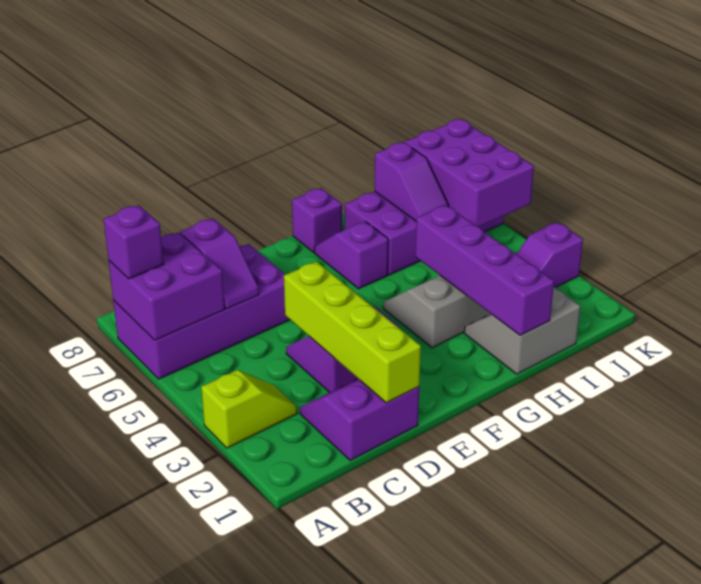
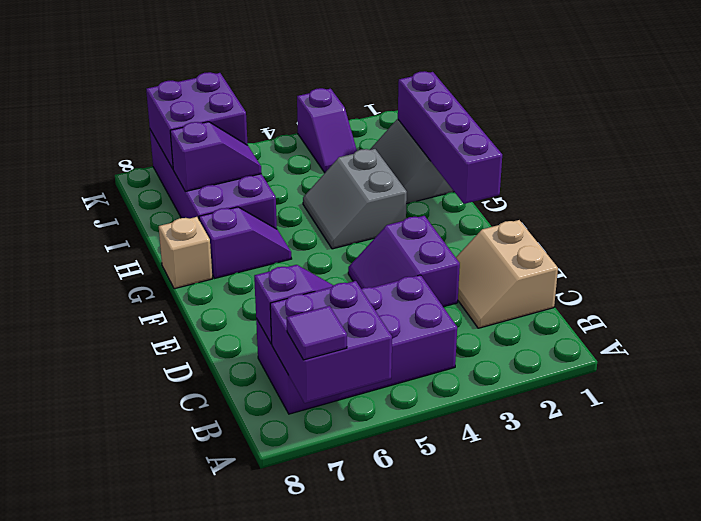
lime slope A3:B3 level 1 top A -> none
purple brick A6:D7 level 1 -> purple brick B4:C7 level 1
purple brick A7 level 3 -> purple tile A7 level 3
purple slope C1:D2 level 1 top 1 -> tan slope C1:D2 level 1 top 1
lime brick D1:D4 level 2 -> none
purple slope G6:G7 level 1 top 6 -> purple slope G6:G7 level 1 top 7
purple brick G8 level 1 -> tan brick G8 level 1
purple brick H1:H4 level 2 -> purple brick F1:I1 level 2
purple brick J5:K7 level 2 -> purple brick J6:K7 level 2

